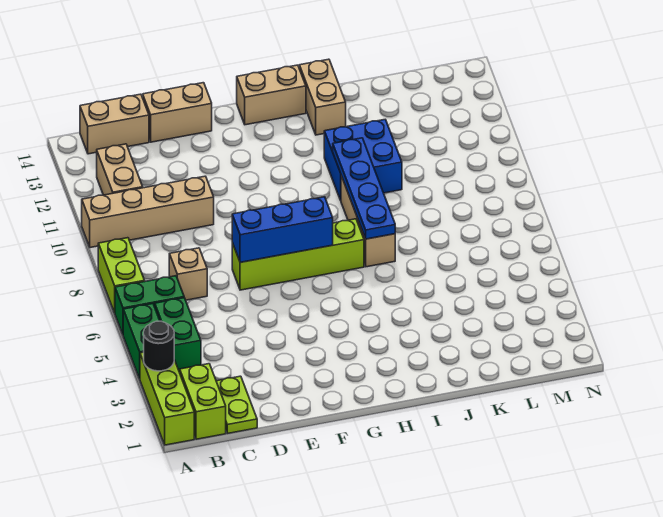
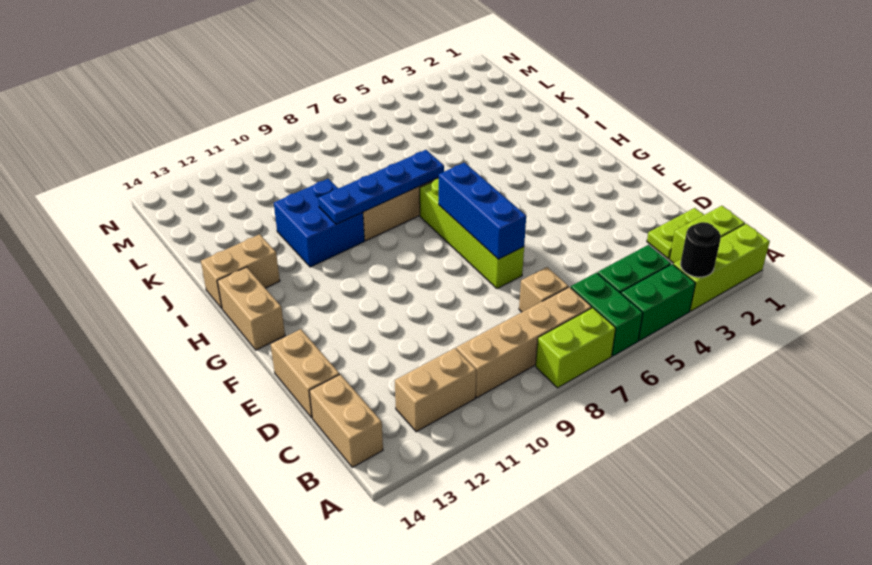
tan brick A10:D10 level 1 -> tan brick B7:B10 level 1

